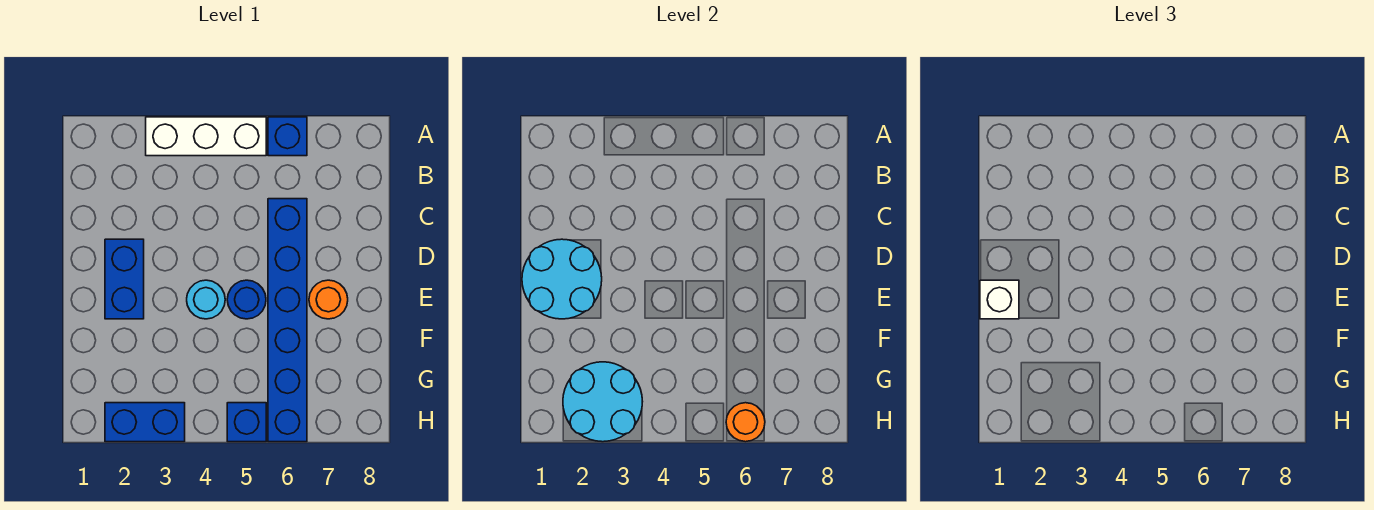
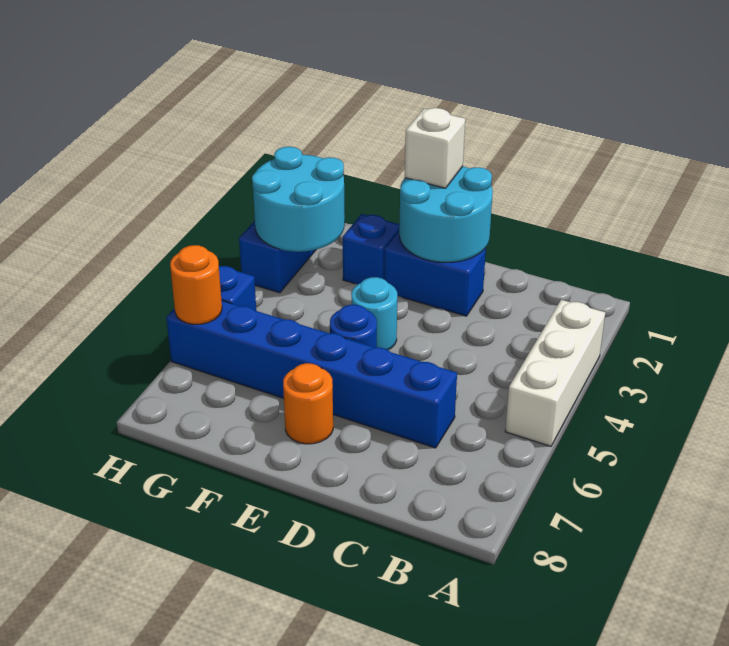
blue brick A6 level 1 -> blue brick F2 level 1

